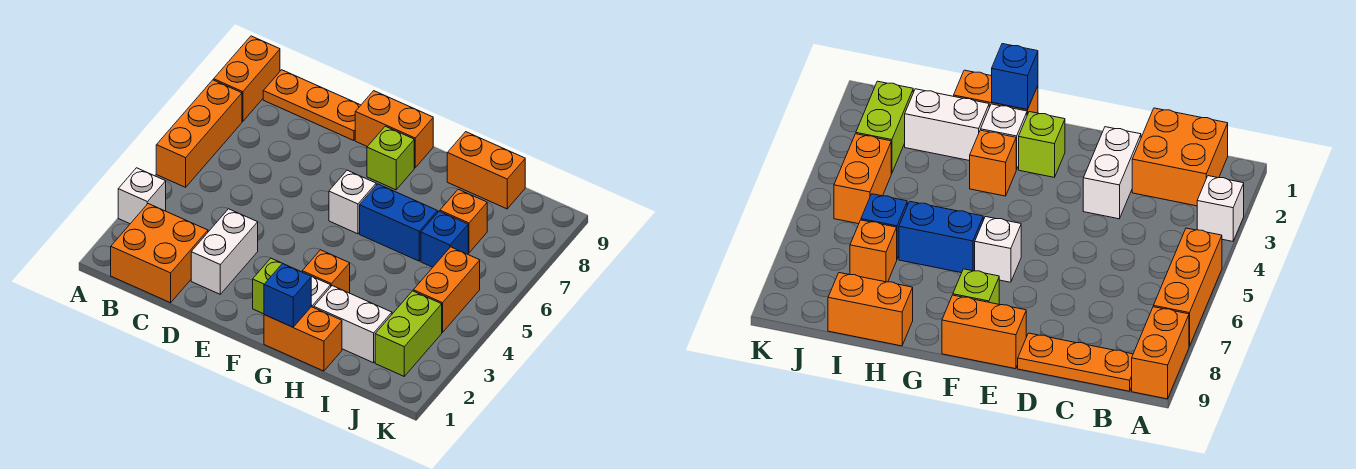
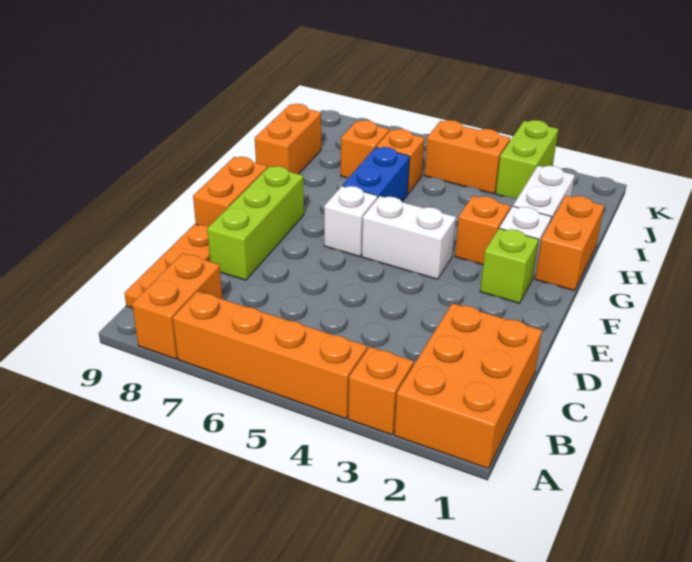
white brick A3 level 1 -> orange brick A3 level 1
orange brick A5:A7 level 1 -> orange brick A4:A7 level 1
orange brick A8:A9 level 1 -> orange brick A8:B8 level 1
orange brick B1:C2 level 1 -> orange brick A1:C2 level 1
white brick D2:D3 level 1 -> white brick F4:F5 level 1
lime brick F8 level 1 -> lime brick D8:F8 level 1
blue brick G1 level 2 -> none
blue brick I6 level 1 -> orange brick I6 level 1
lime brick J2:J3 level 1 -> lime brick J3:K3 level 1

